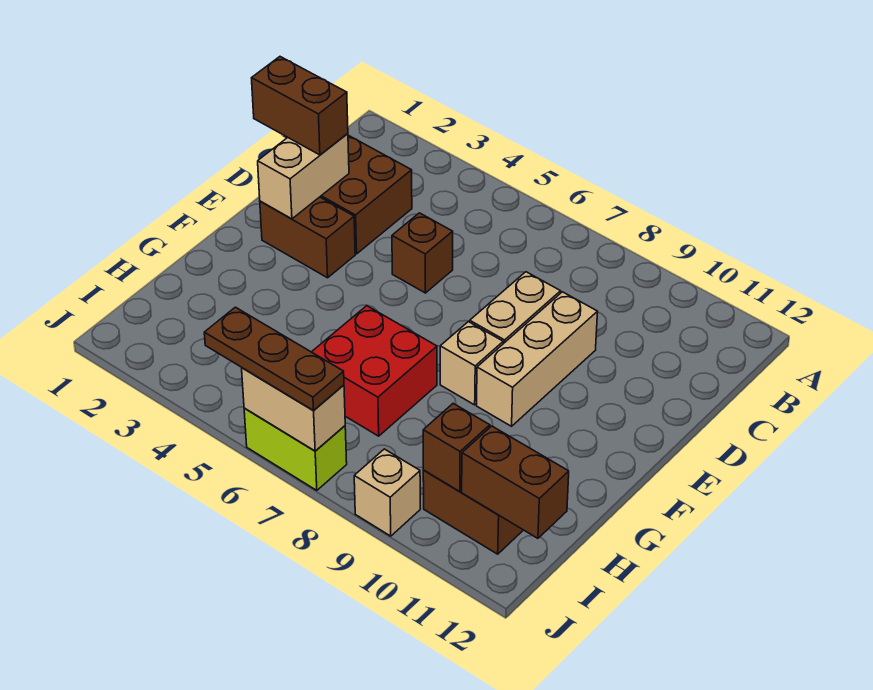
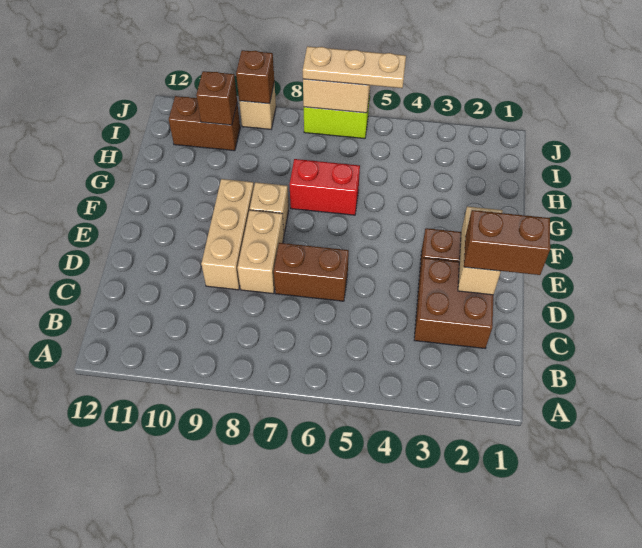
brown brick D5 level 1 -> brown brick J9 level 2
red brick G6:H7 level 1 -> red brick G6:G7 level 1
brown brick I11:I12 level 2 -> brown brick D6:D7 level 1
brown plate J5:J7 level 3 -> tan plate J5:J7 level 3

